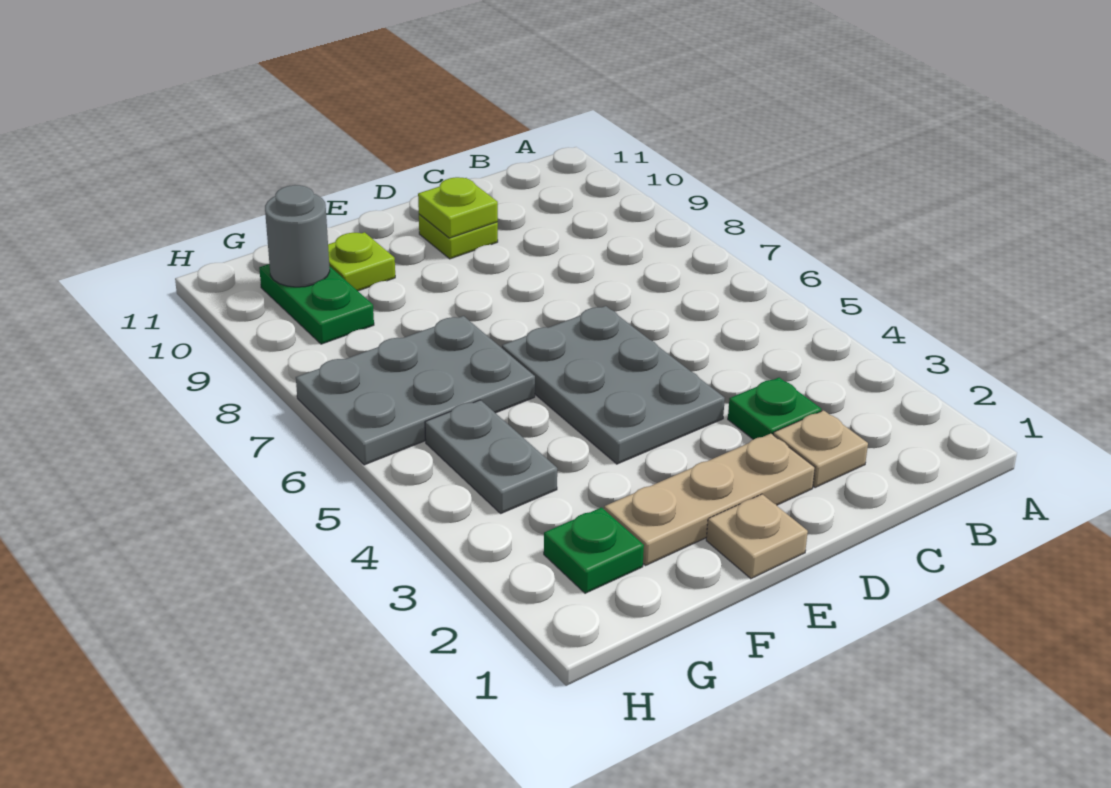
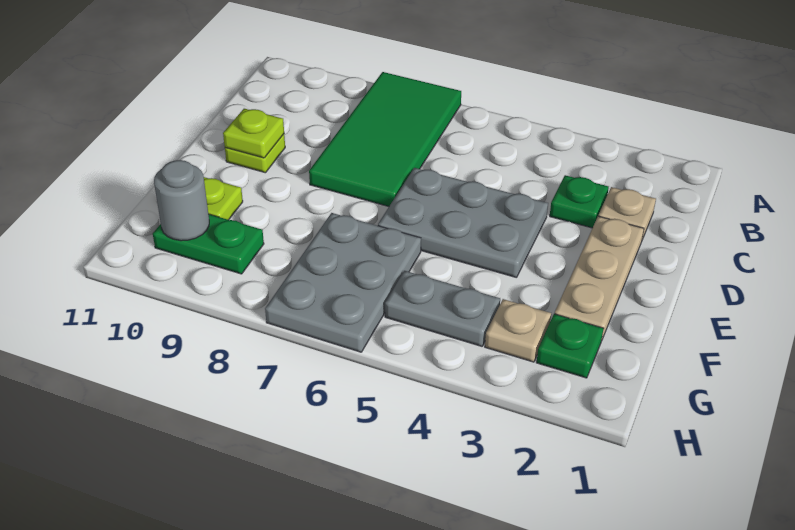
none -> green tile A7:D8 level 1
tan plate E1 level 1 -> tan plate G3 level 1

